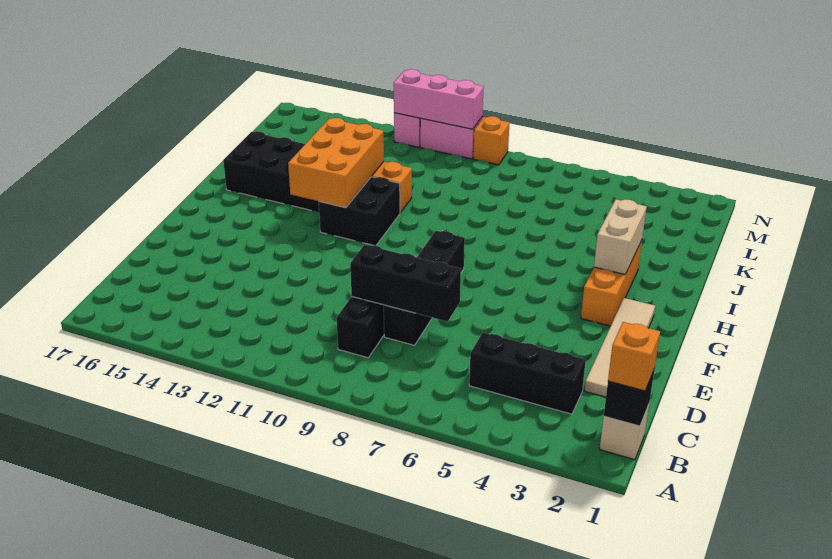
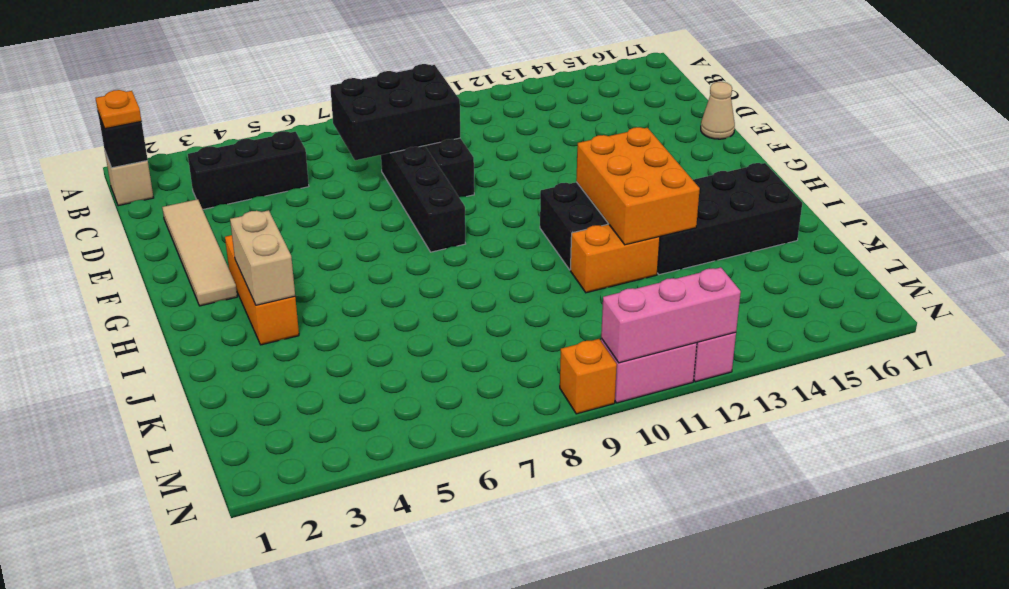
orange brick B1 level 3 -> orange plate B1 level 3
black brick D7:D9 level 2 -> black brick C7:D9 level 2
none -> tan cone E17 level 1

